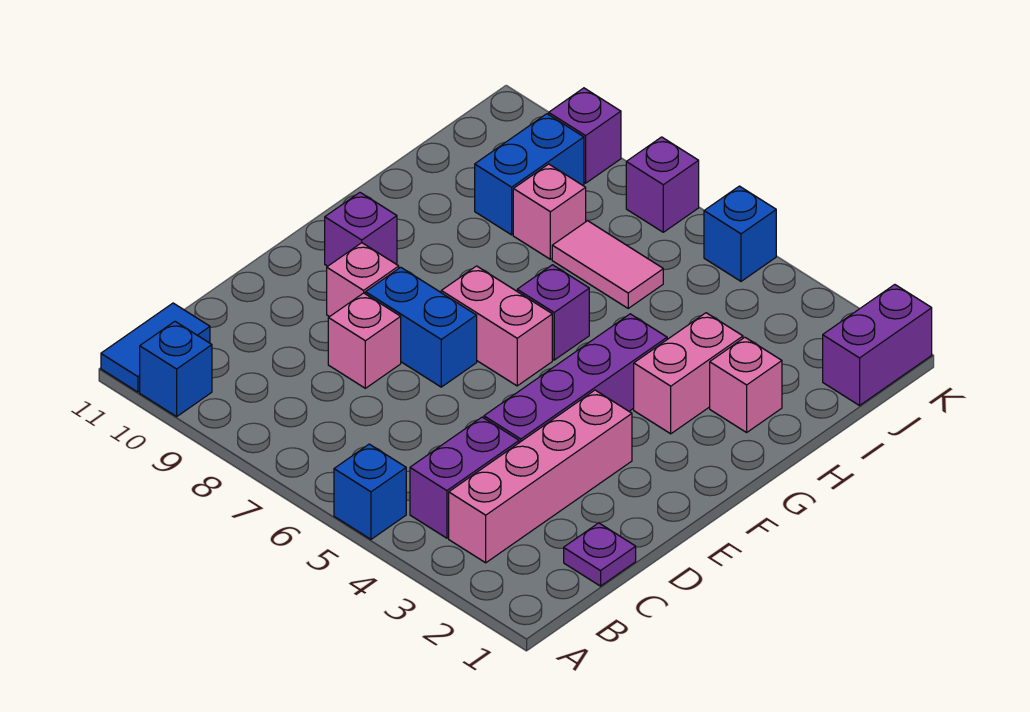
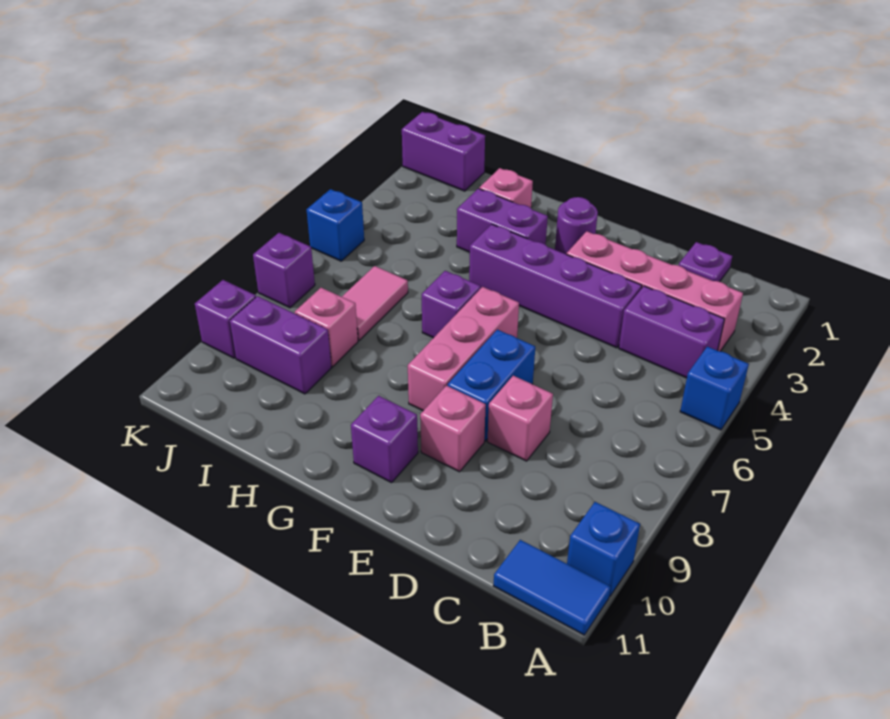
none -> purple round brick F2 level 1
pink brick F6:F7 level 1 -> pink brick F6:F8 level 1
pink brick G3:H3 level 1 -> purple brick G3:H3 level 1
blue brick I9:J9 level 1 -> purple brick I9:J9 level 1

